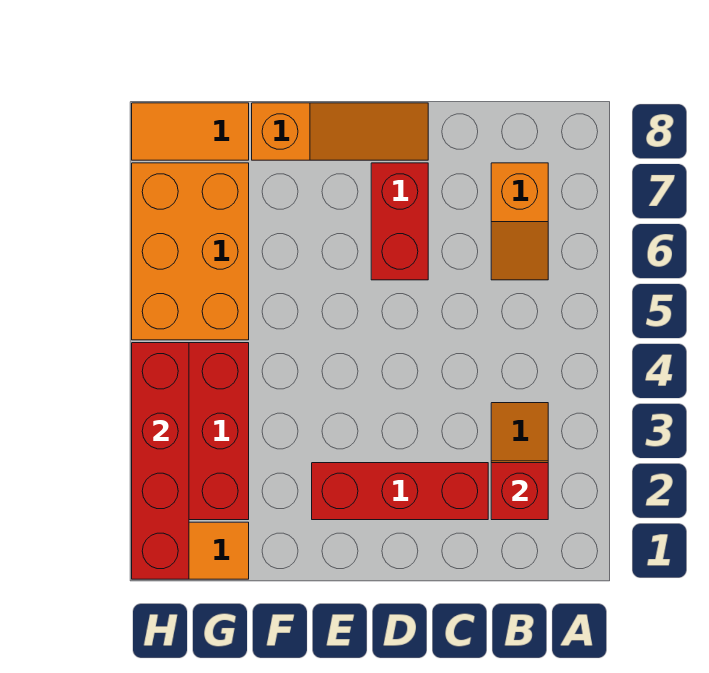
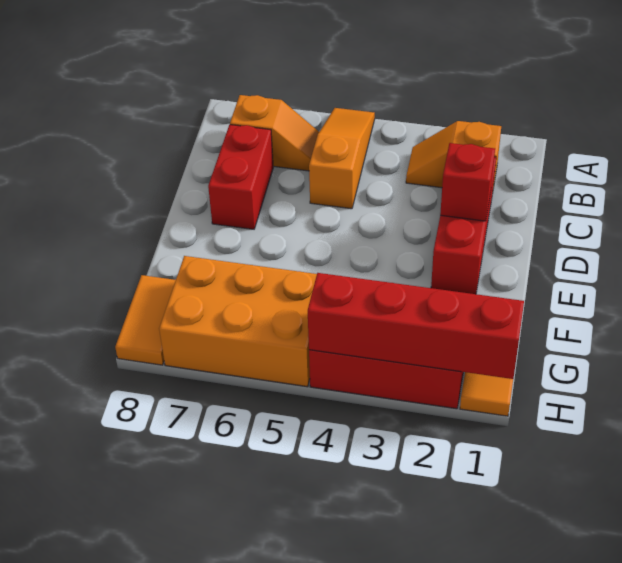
red brick B2 level 2 -> red brick D2 level 2
red brick D6:D7 level 1 -> red brick C7:D7 level 1
orange slope D8:F8 level 1 top F -> orange slope A5:C5 level 1 top C

